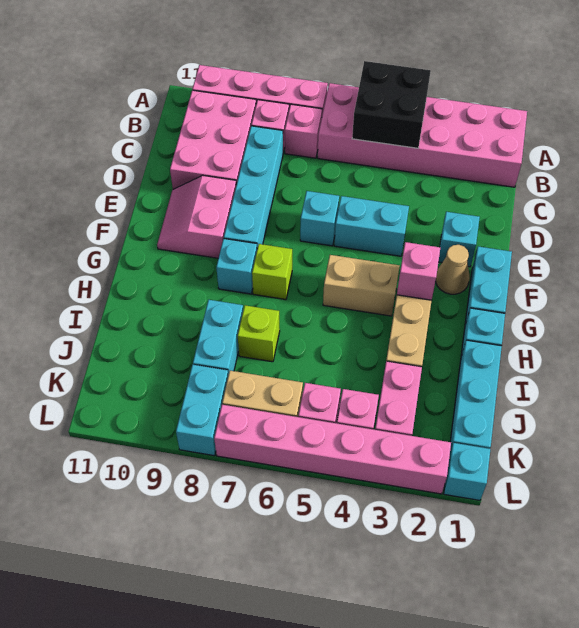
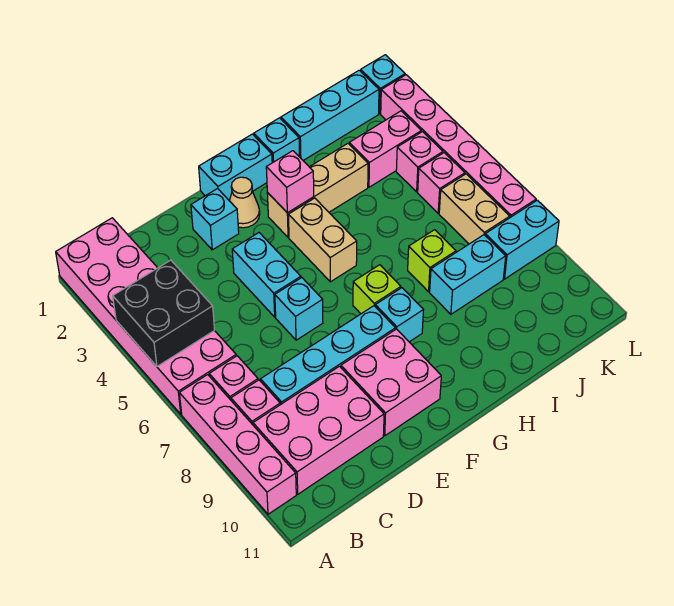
pink slope E9:F10 level 1 top 9 -> pink brick E9:F10 level 1

